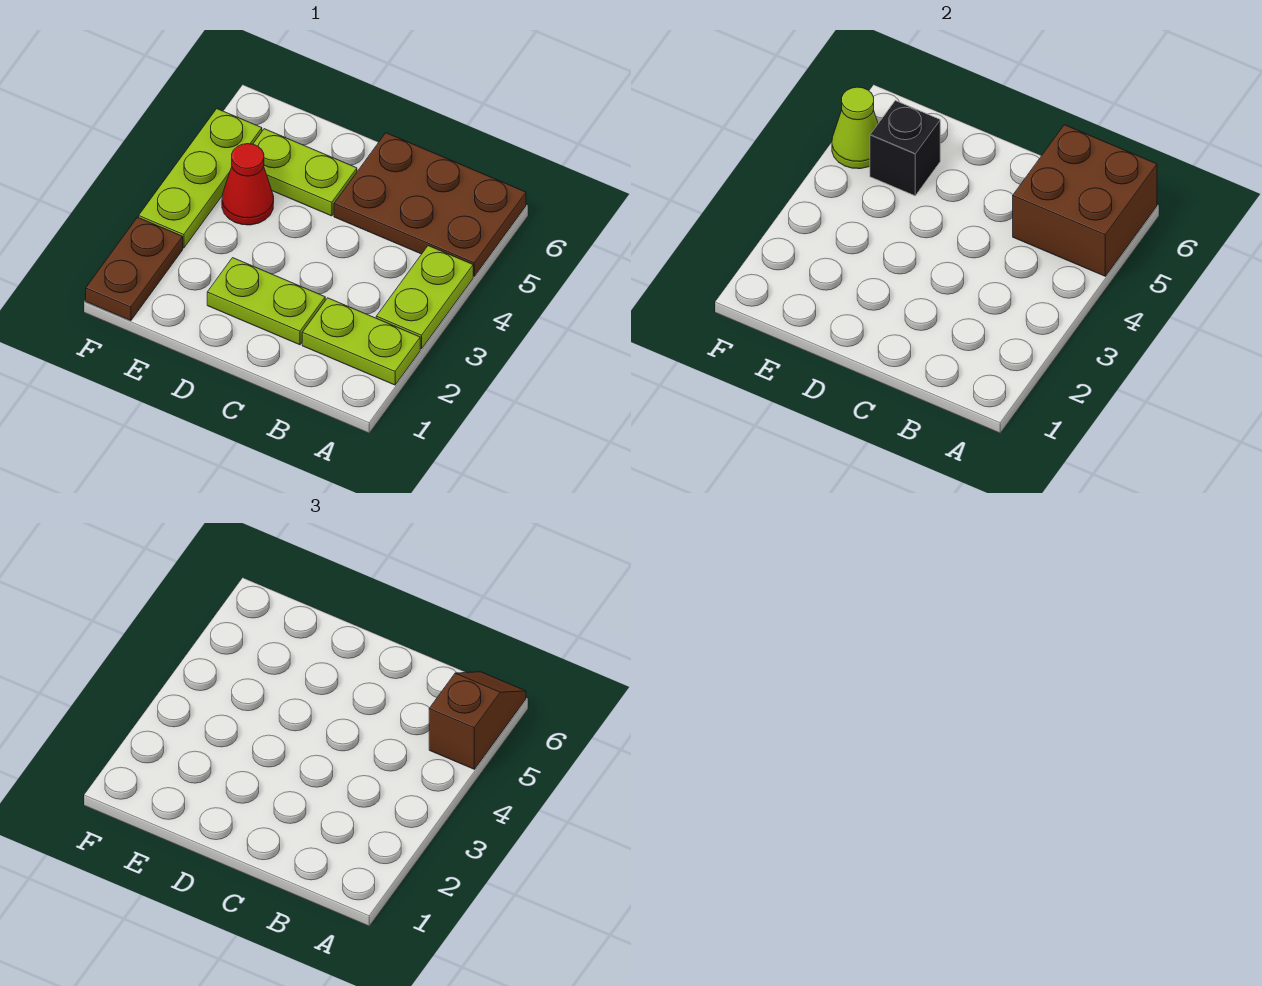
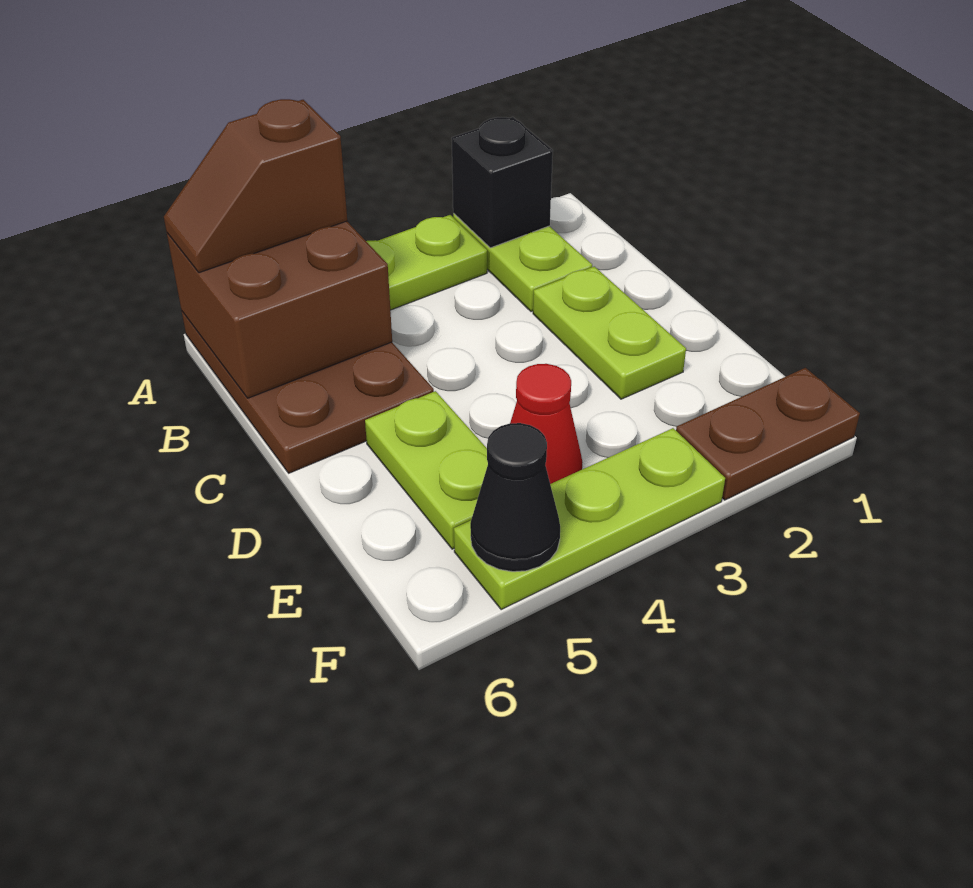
black brick E5 level 2 -> black brick A2 level 2
lime cone F5 level 2 -> black cone F5 level 2

